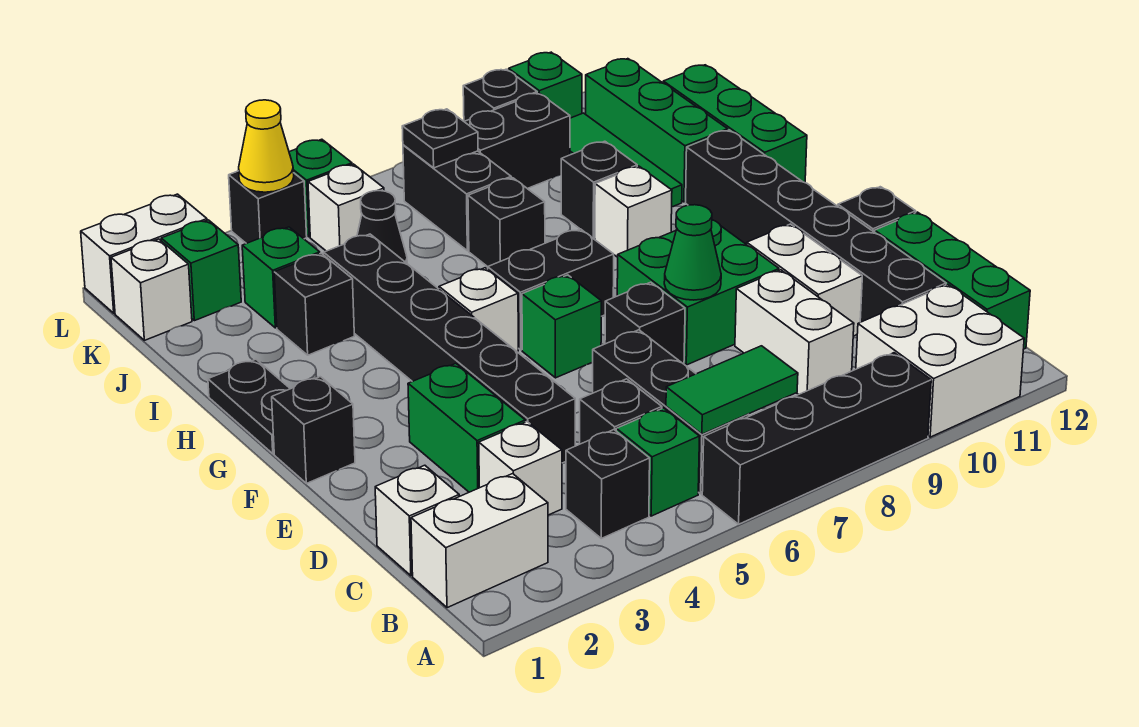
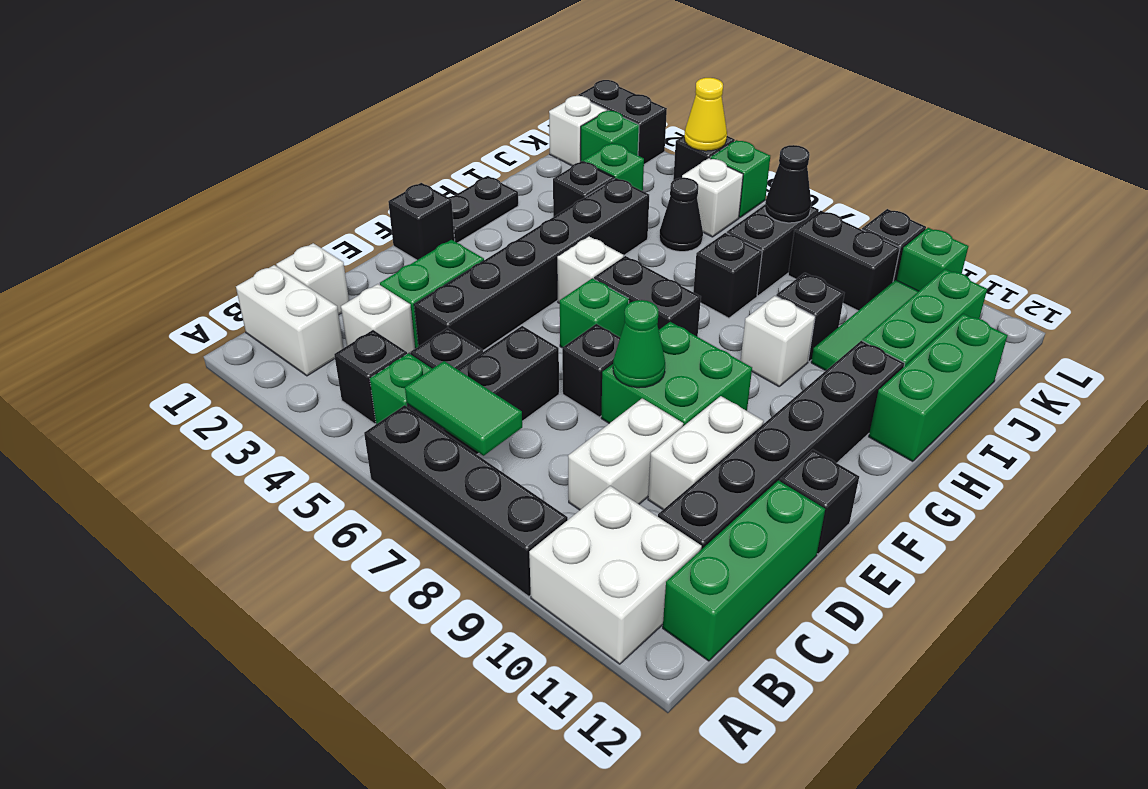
black plate K7 level 2 -> black cone K7 level 2
white brick L1:L2 level 1 -> black brick L1:L2 level 1

